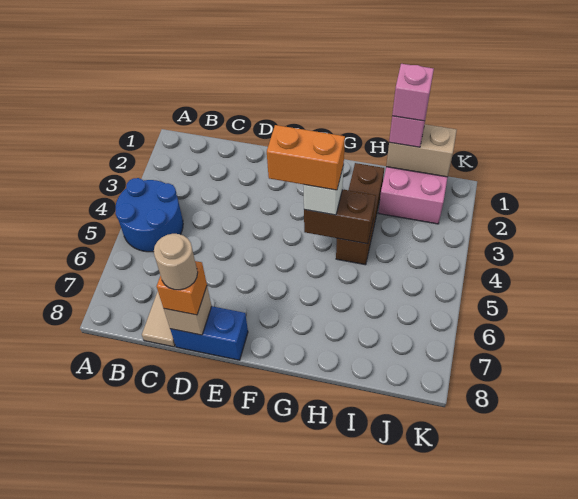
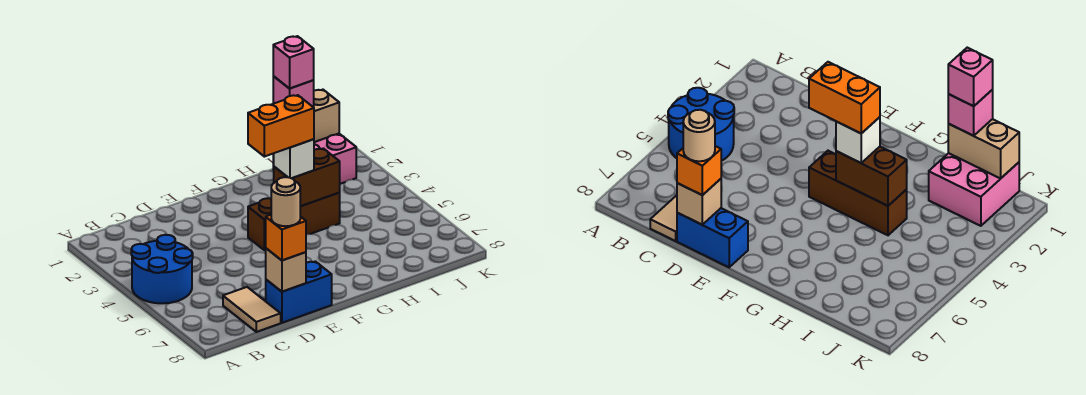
brown brick H2:H4 level 1 -> brown brick F4:H4 level 1

